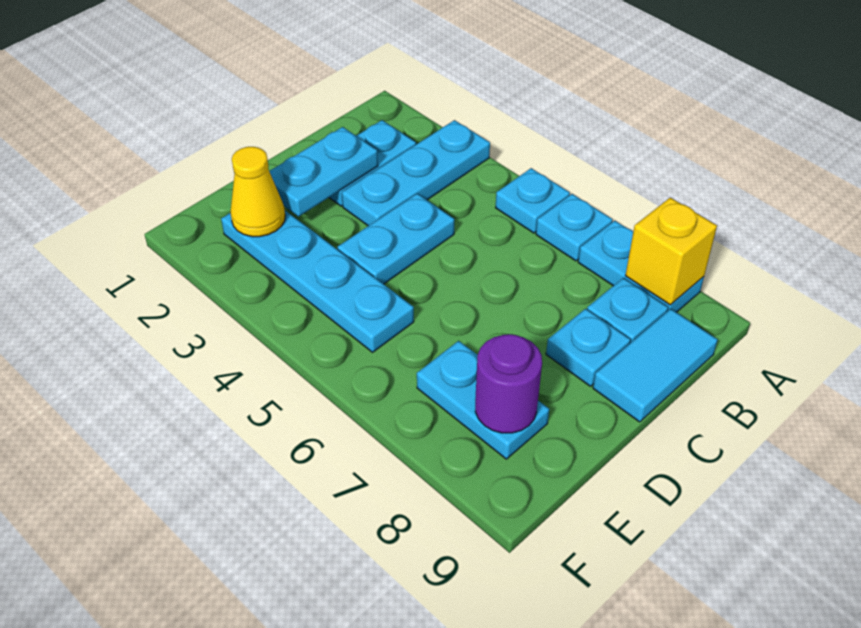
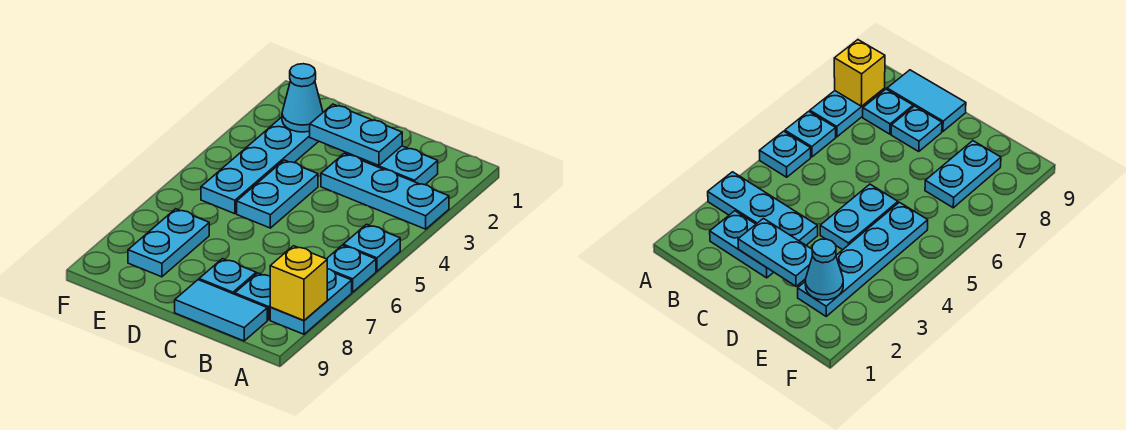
cyan plate C4:D4 level 1 -> cyan plate D4:D5 level 1
yellow cone E2 level 2 -> cyan cone E2 level 2
purple round brick E8 level 2 -> none

